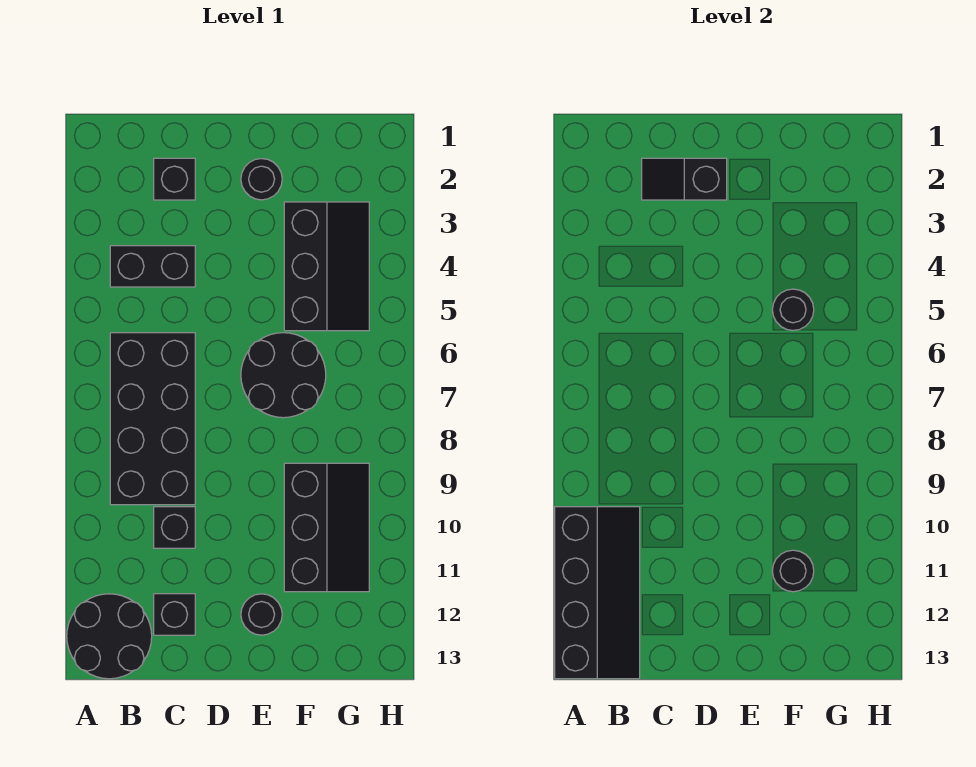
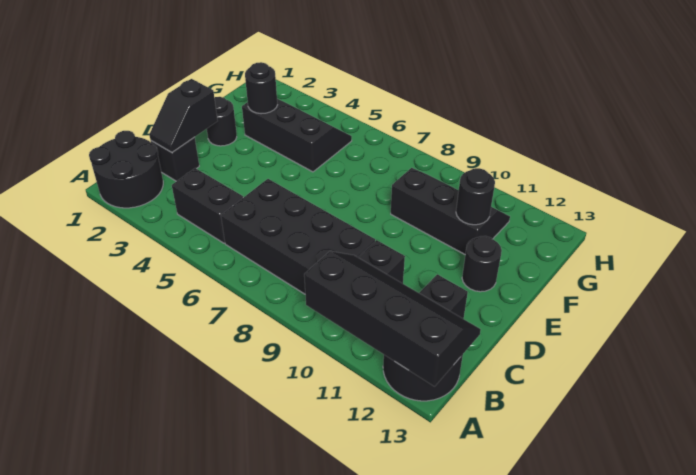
black brick B4:C4 level 1 -> black brick B4:B5 level 1
black round brick E6:F7 level 1 -> black round brick A1:B2 level 1
black round brick F5 level 2 -> black round brick F3 level 2

